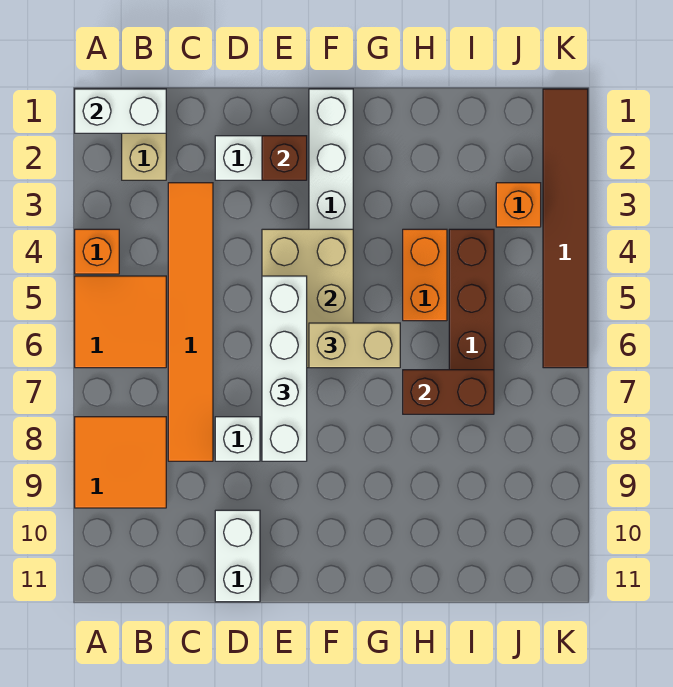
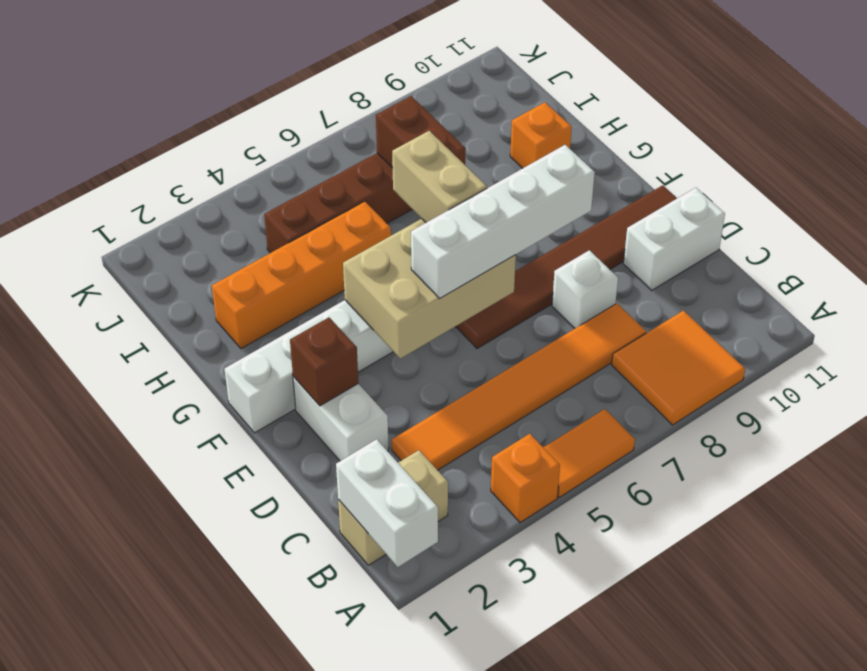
orange tile A5:B6 level 1 -> orange tile A5:A6 level 1
orange brick H4:H5 level 1 -> orange brick H2:H5 level 1
orange brick J3 level 1 -> orange brick H10 level 1
brown tile K1:K6 level 1 -> brown tile E6:E11 level 1

